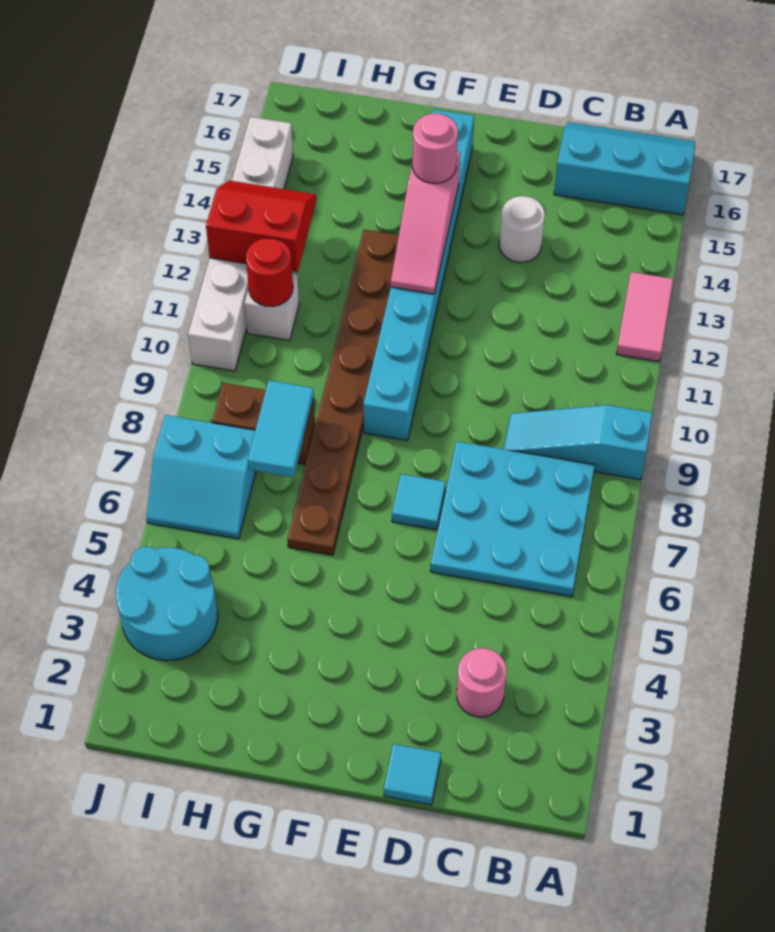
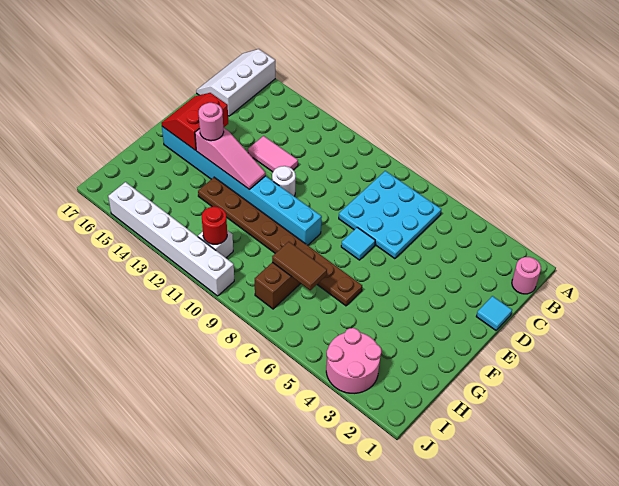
cyan slope A9:C9 level 1 top A -> none
pink tile A12:A13 level 1 -> pink tile D12:D13 level 1
cyan slope A16:C17 level 1 top 16 -> white slope A16:C17 level 1 top 16
pink round brick C3 level 1 -> pink round brick B1 level 1
white round brick D14 level 1 -> white round brick E11 level 1
cyan tile H7:H8 level 2 -> brown tile H7:H8 level 2
cyan round brick I3:J4 level 1 -> pink round brick I3:J4 level 1
cyan slope I6:J7 level 1 top 7 -> none
red slope I12:J13 level 2 top 12 -> red slope E15:F16 level 2 top 15

